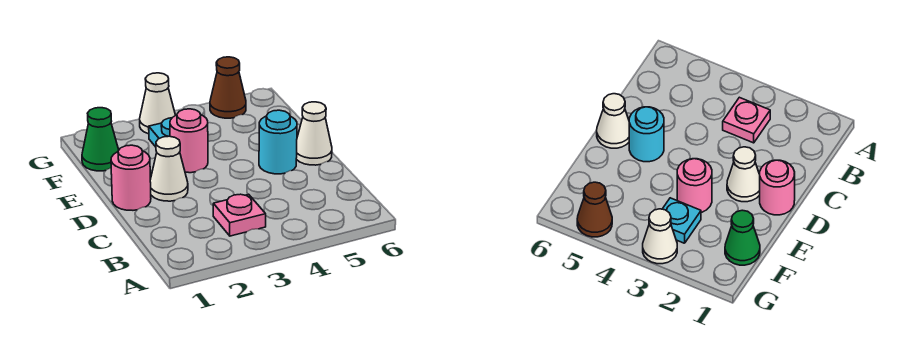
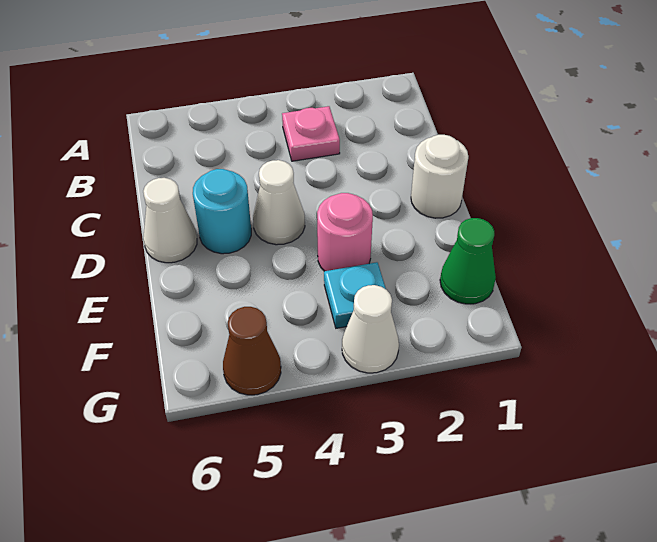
pink round brick D1 level 1 -> white round brick D1 level 1
white cone D2 level 1 -> white cone D4 level 1

